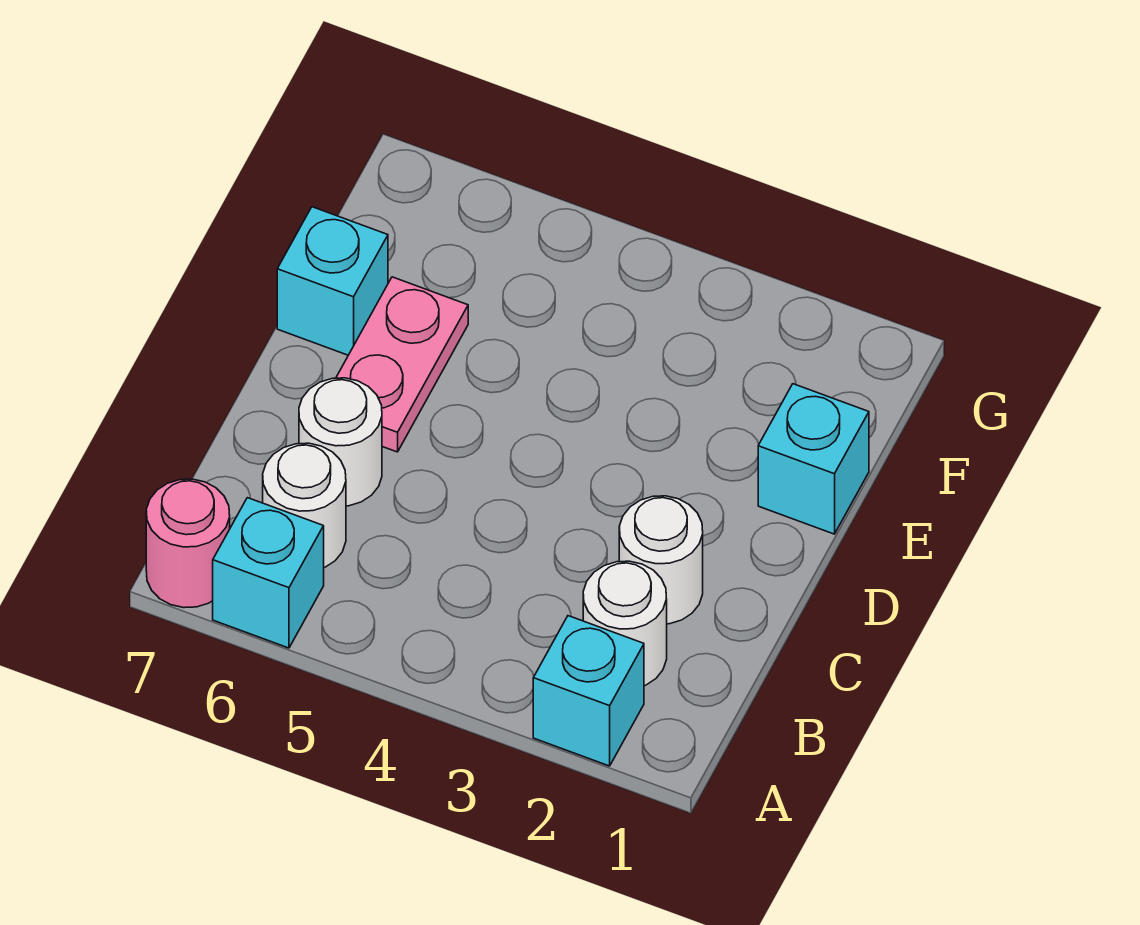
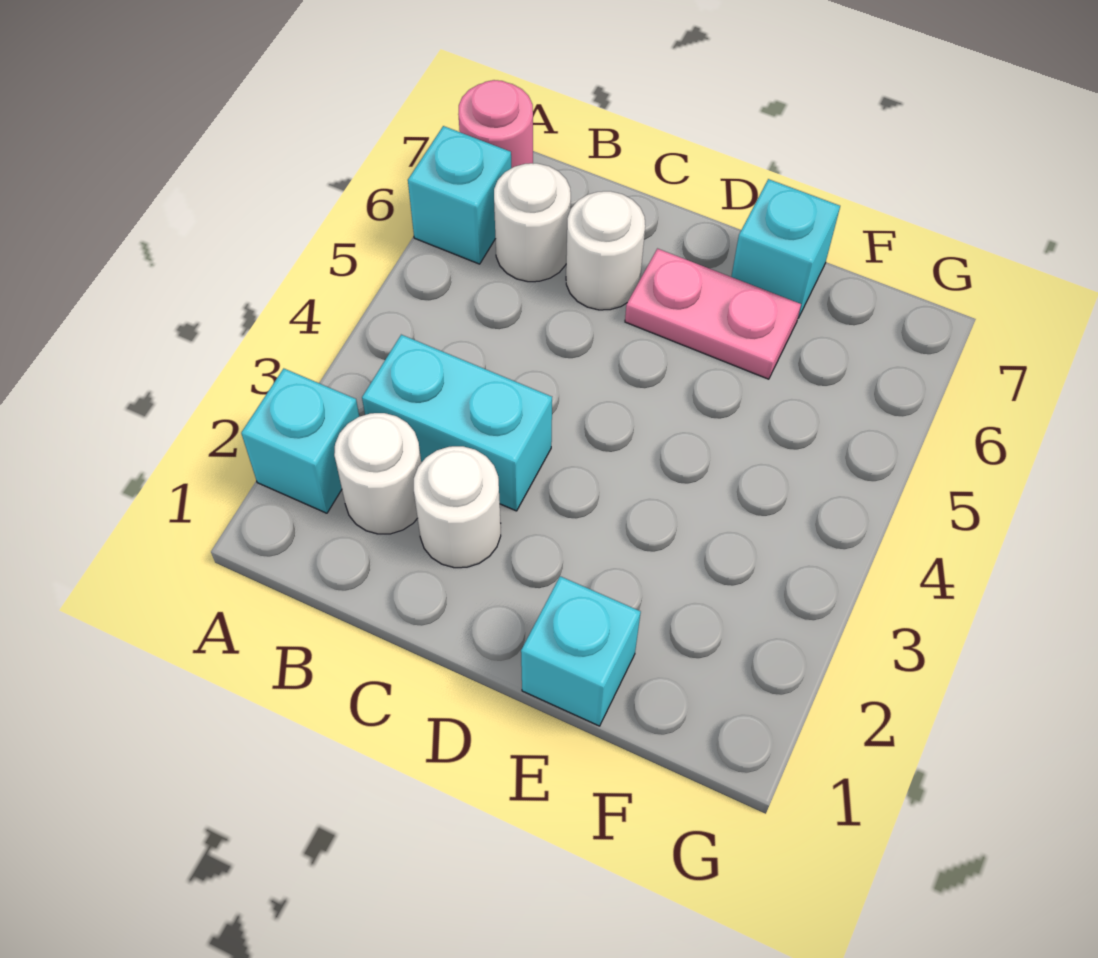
none -> cyan brick B3:C3 level 1

